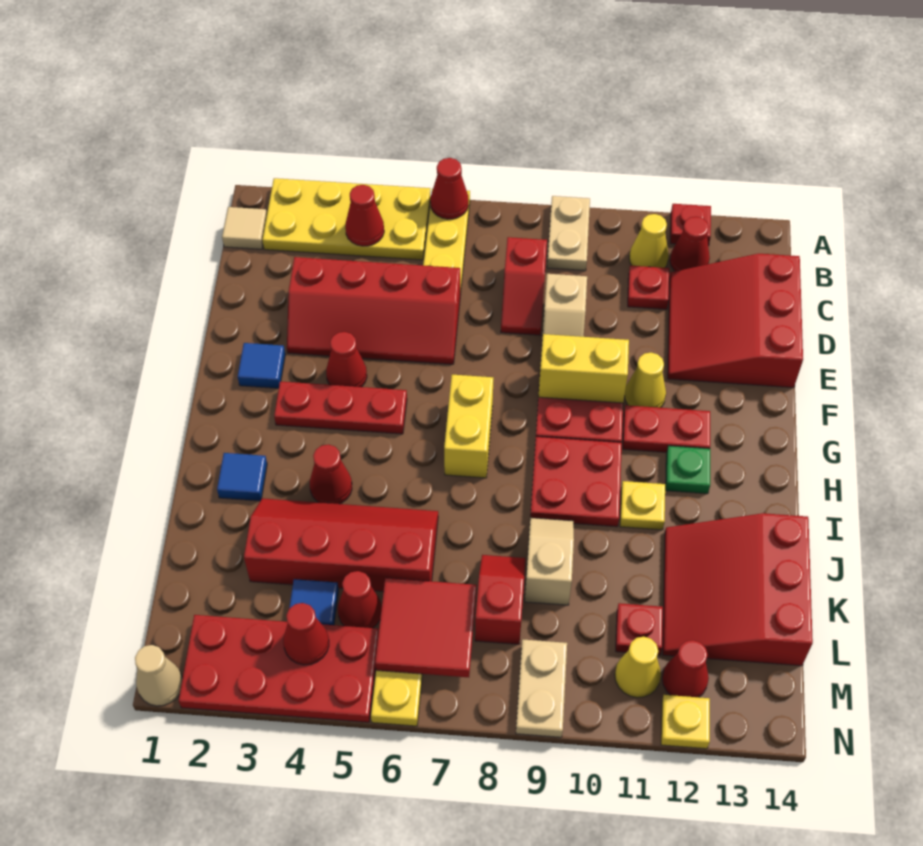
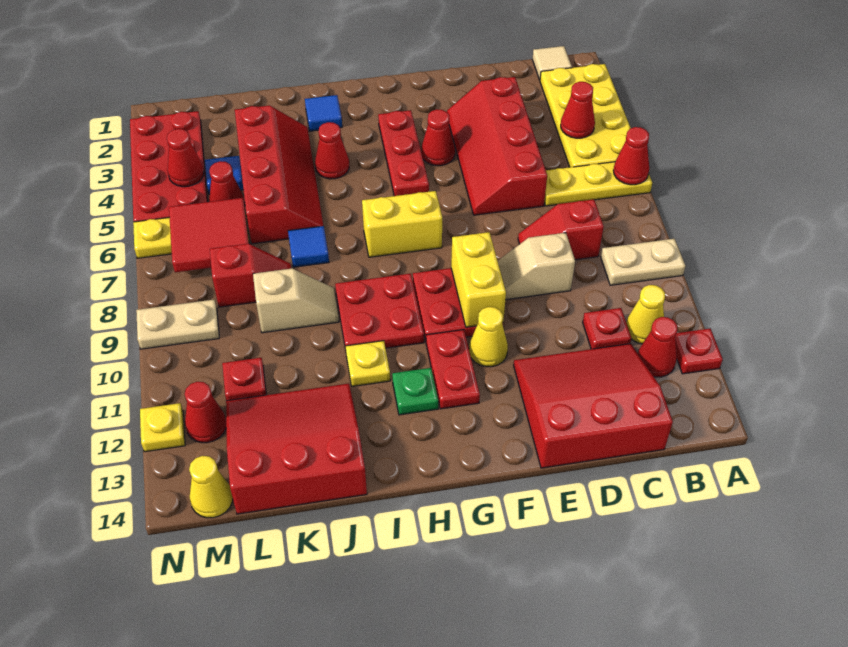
blue tile F2 level 1 -> blue tile J7 level 1
yellow cone M11 level 1 -> yellow cone M14 level 1
tan cone N1 level 1 -> none

